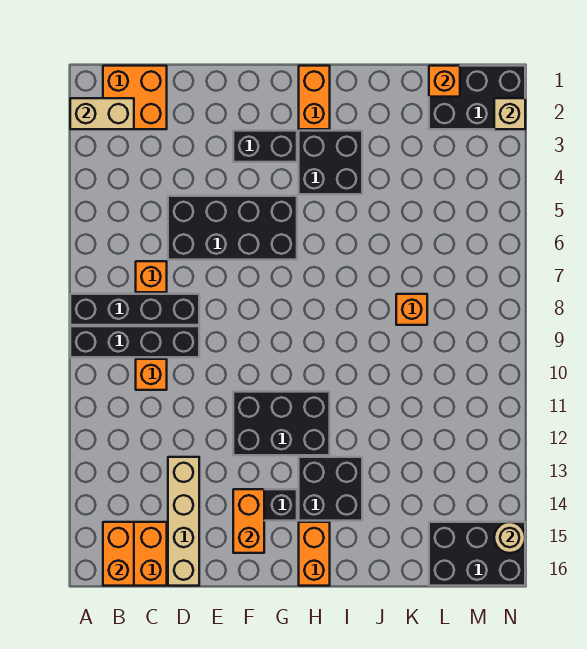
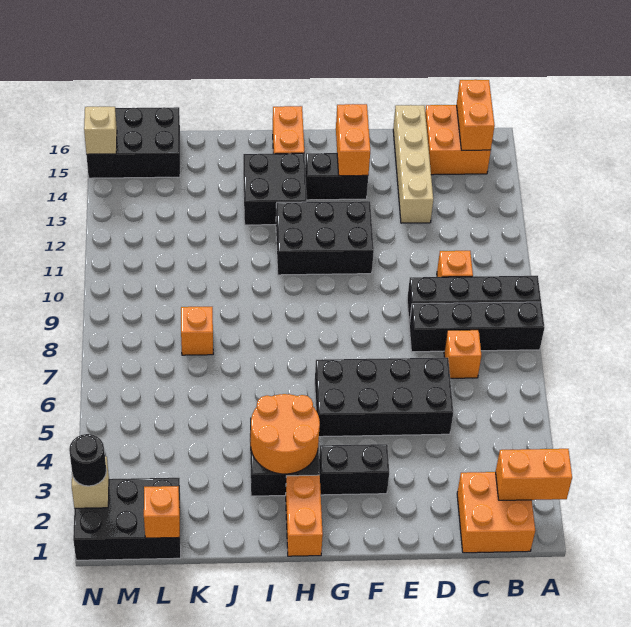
tan brick A2:B2 level 2 -> orange brick A2:B2 level 2
none -> orange round brick H3:I4 level 2
none -> black round brick N2 level 3
tan round brick N15 level 2 -> tan brick N15 level 2

